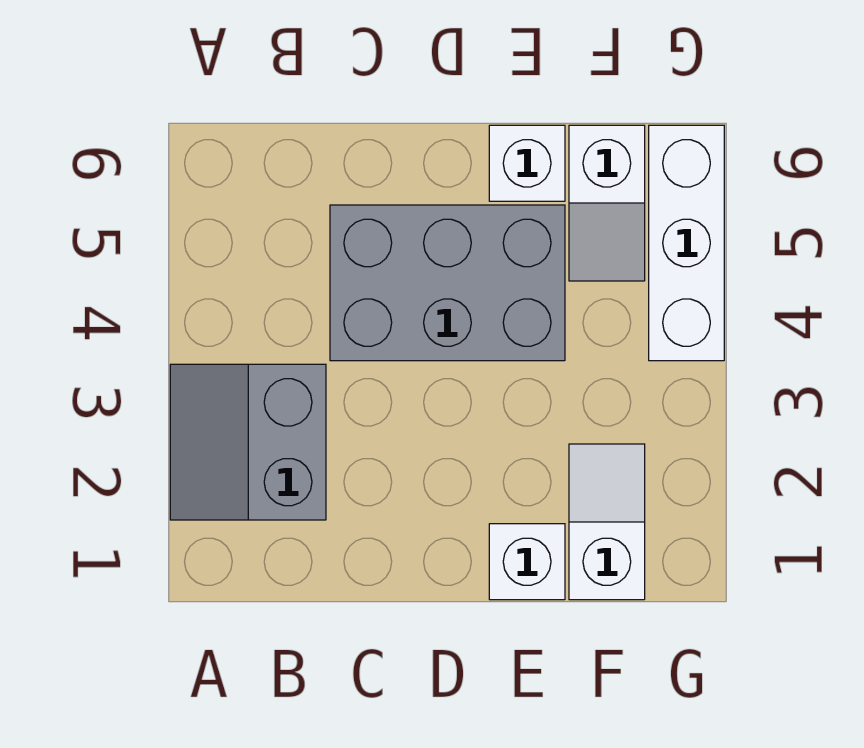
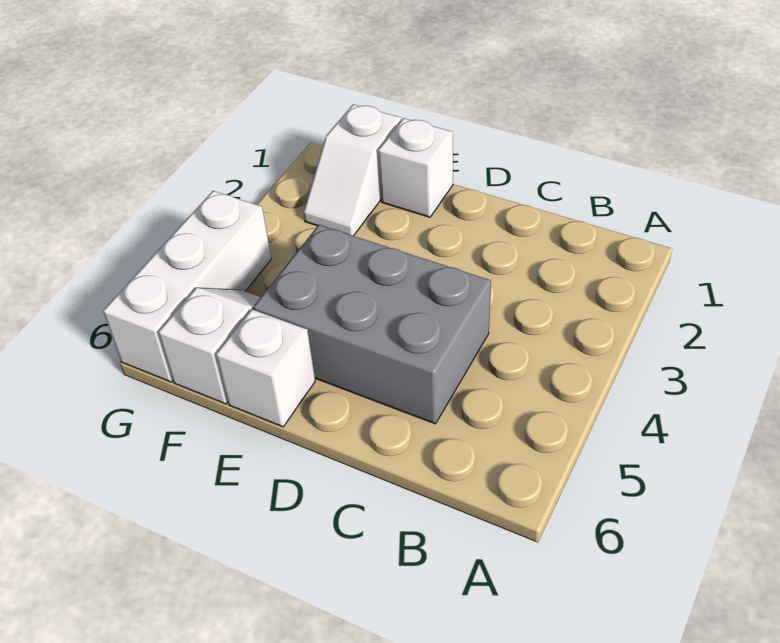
grey slope A2:B3 level 1 top B -> none

